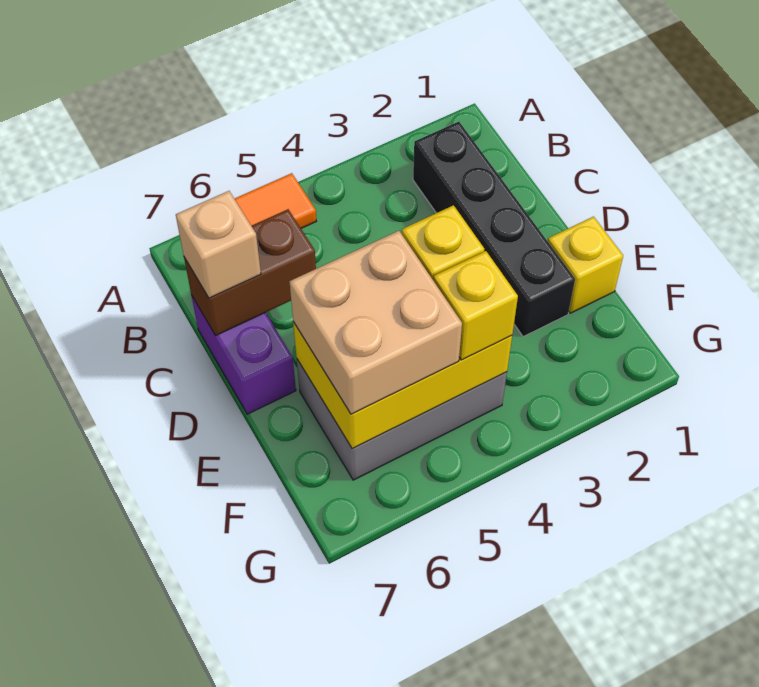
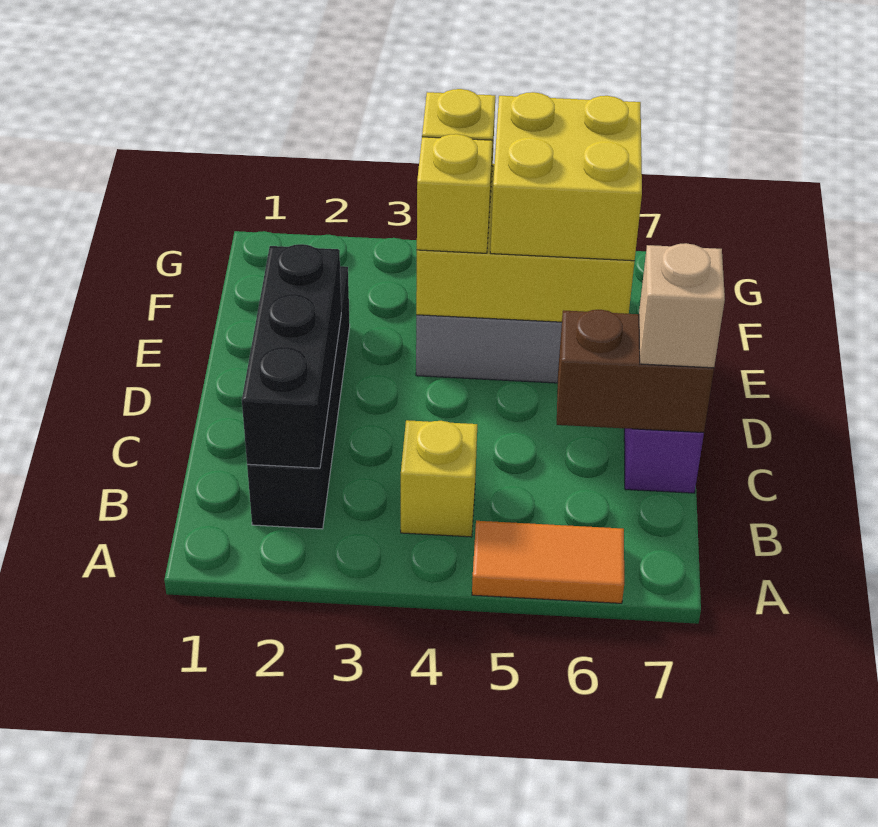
none -> black brick B2:D2 level 2
yellow brick E1 level 1 -> yellow brick B4 level 1
tan brick E5:F6 level 3 -> yellow brick E5:F6 level 3

